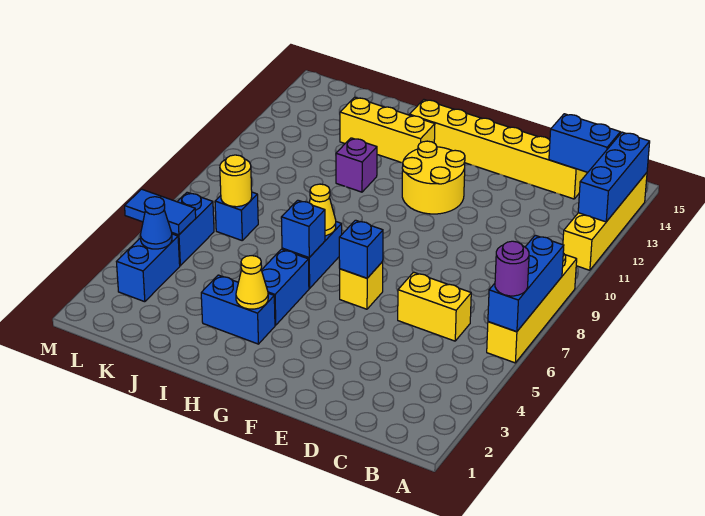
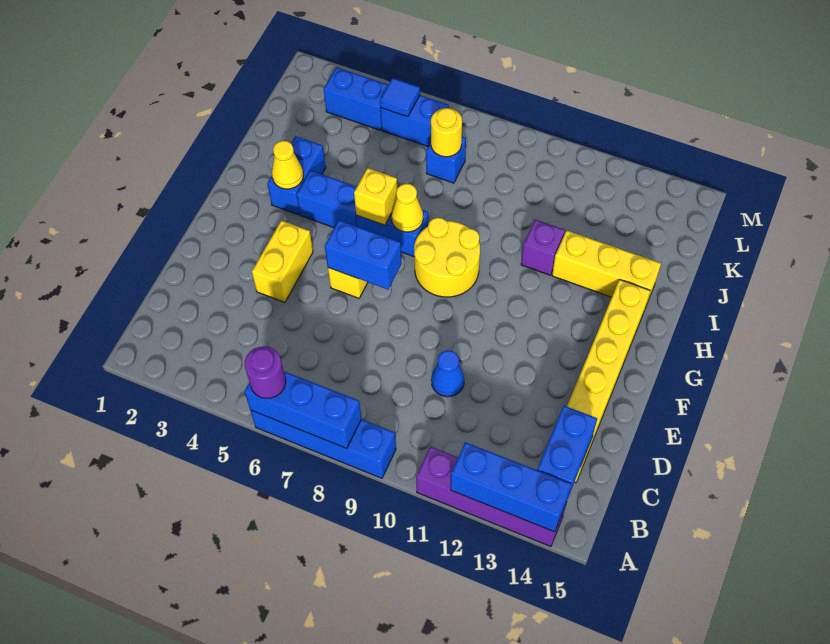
yellow brick A6:A9 level 1 -> blue brick A6:A9 level 1
yellow brick A11:A14 level 1 -> purple brick A11:A14 level 1
yellow brick C6:D6 level 1 -> yellow brick E4:F4 level 1
blue brick F6 level 2 -> blue brick F6:F7 level 2
yellow round brick F11:G12 level 1 -> yellow round brick G8:H9 level 1
blue brick H6 level 2 -> yellow brick H6 level 2
yellow brick H13:J13 level 1 -> yellow brick I12:I14 level 1
blue cone L4 level 2 -> blue cone D10 level 1
blue tile L5:M5 level 2 -> blue tile L5 level 2

